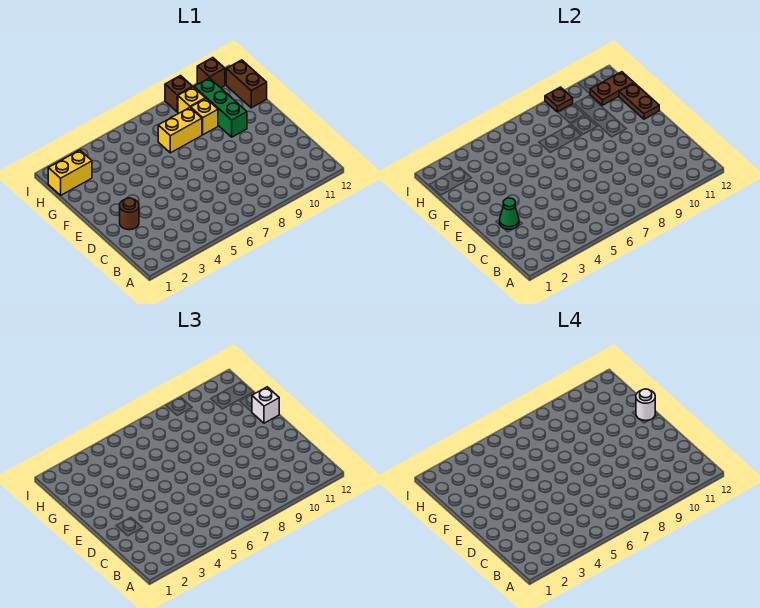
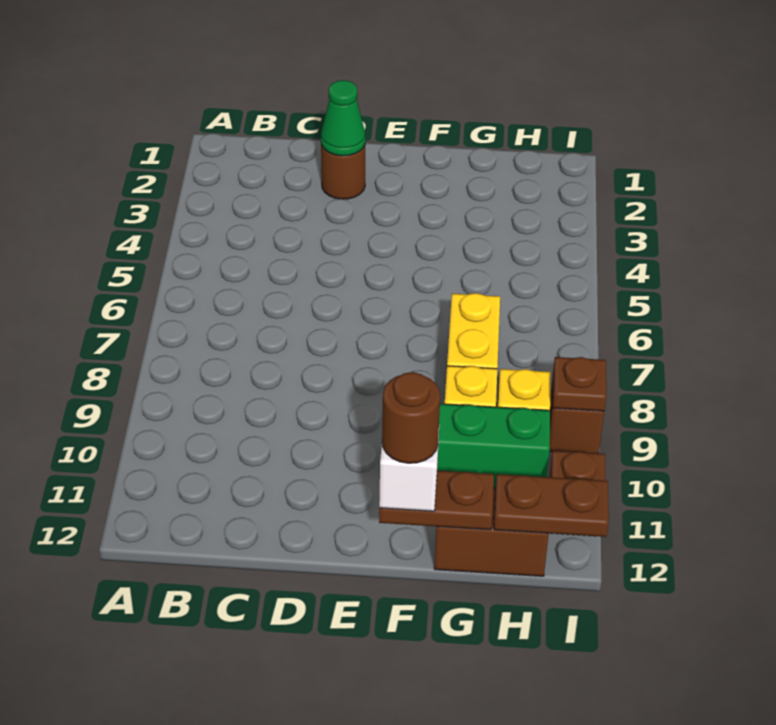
white round brick F12 level 4 -> brown round brick F12 level 4
yellow brick H1:H2 level 1 -> none
brown plate H11:H12 level 2 -> brown plate H12:I12 level 2

